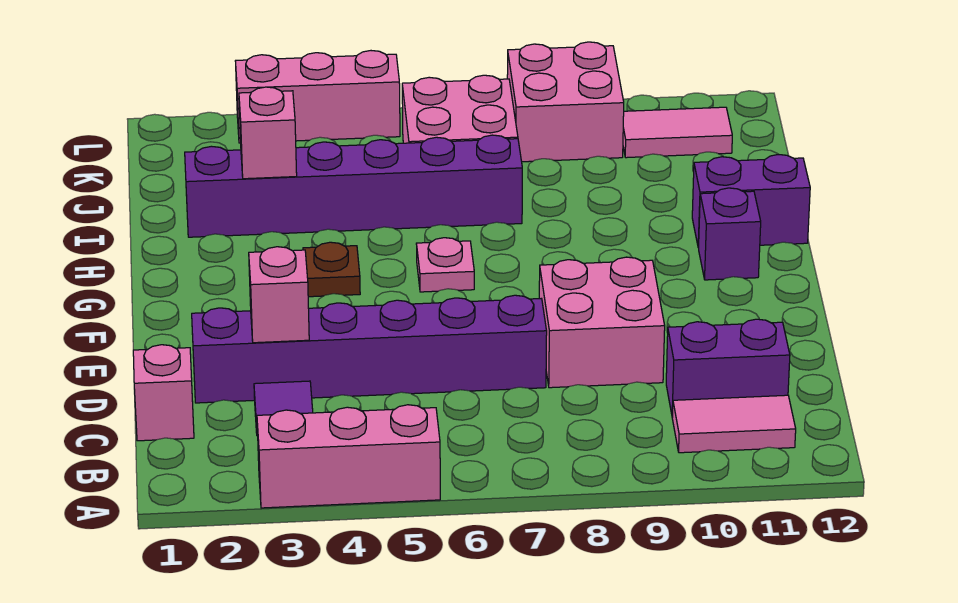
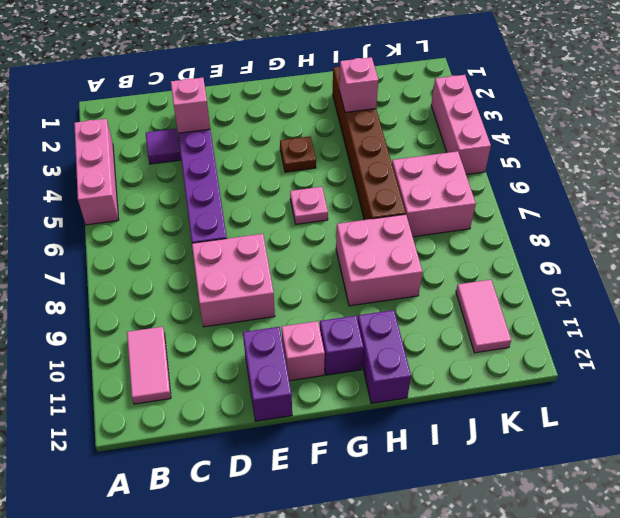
pink brick C1 level 1 -> pink brick F11 level 1
purple brick C10:C11 level 1 -> purple brick E11:E12 level 1
purple brick I2:I7 level 1 -> brown brick I2:I7 level 1
pink brick K8:L9 level 1 -> pink brick H8:I9 level 1

